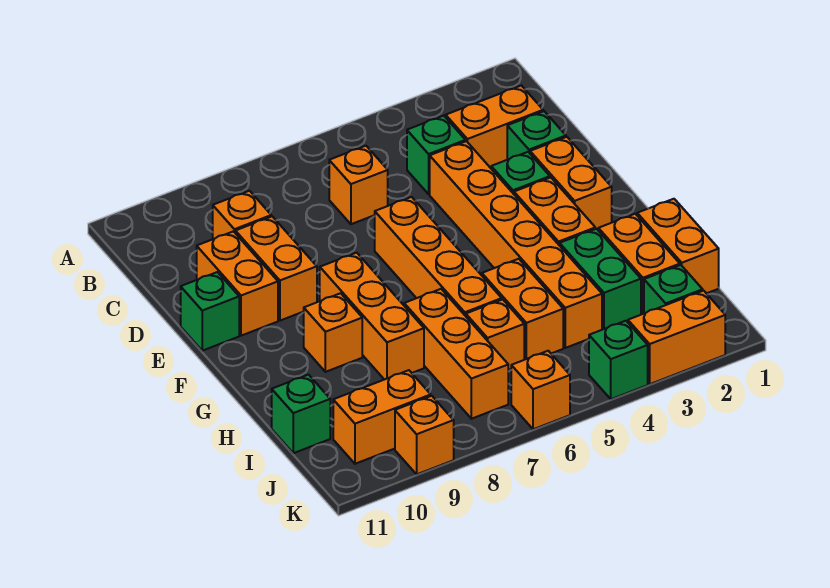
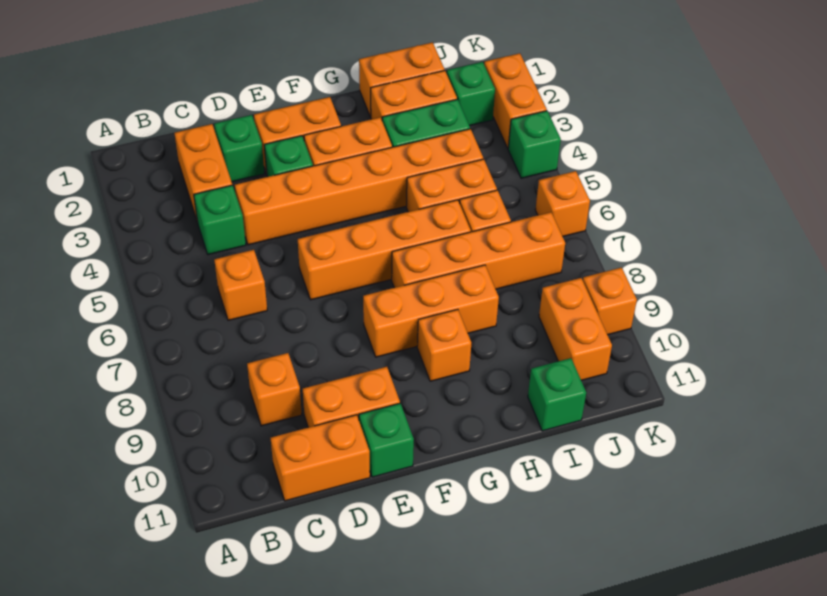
orange brick D9:E9 level 1 -> orange brick C11:D11 level 1
orange brick H7:J7 level 1 -> orange brick G7:J7 level 1

